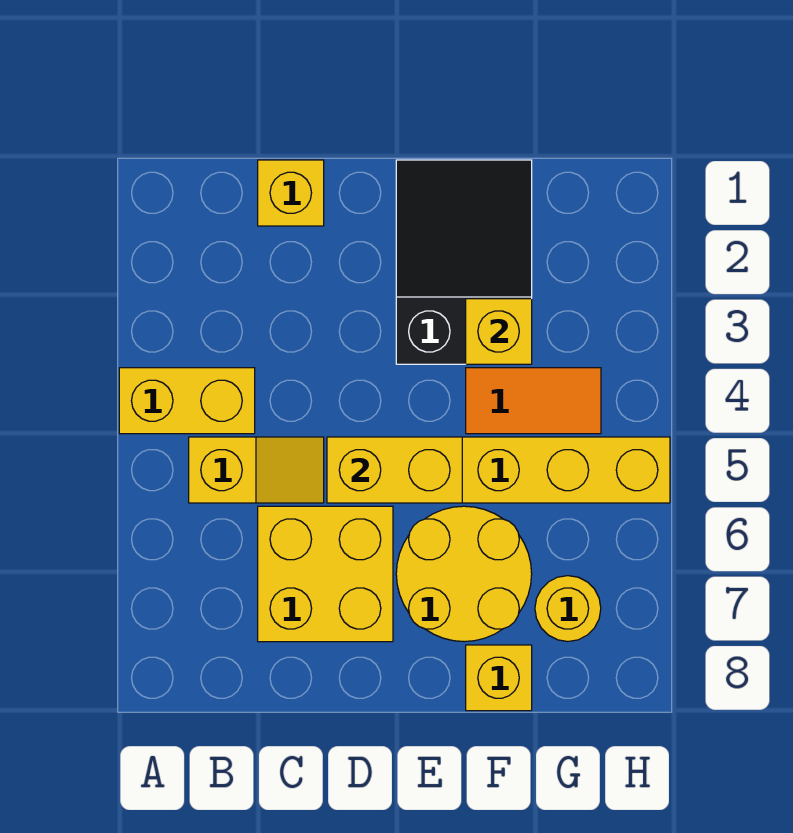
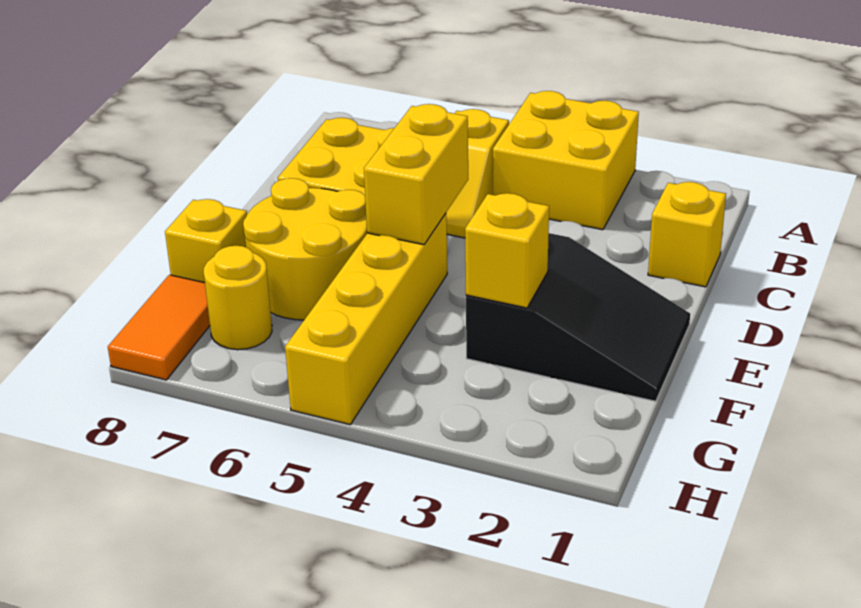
yellow brick A4:B4 level 1 -> yellow brick A3:B4 level 1
orange tile F4:G4 level 1 -> orange tile G8:H8 level 1

